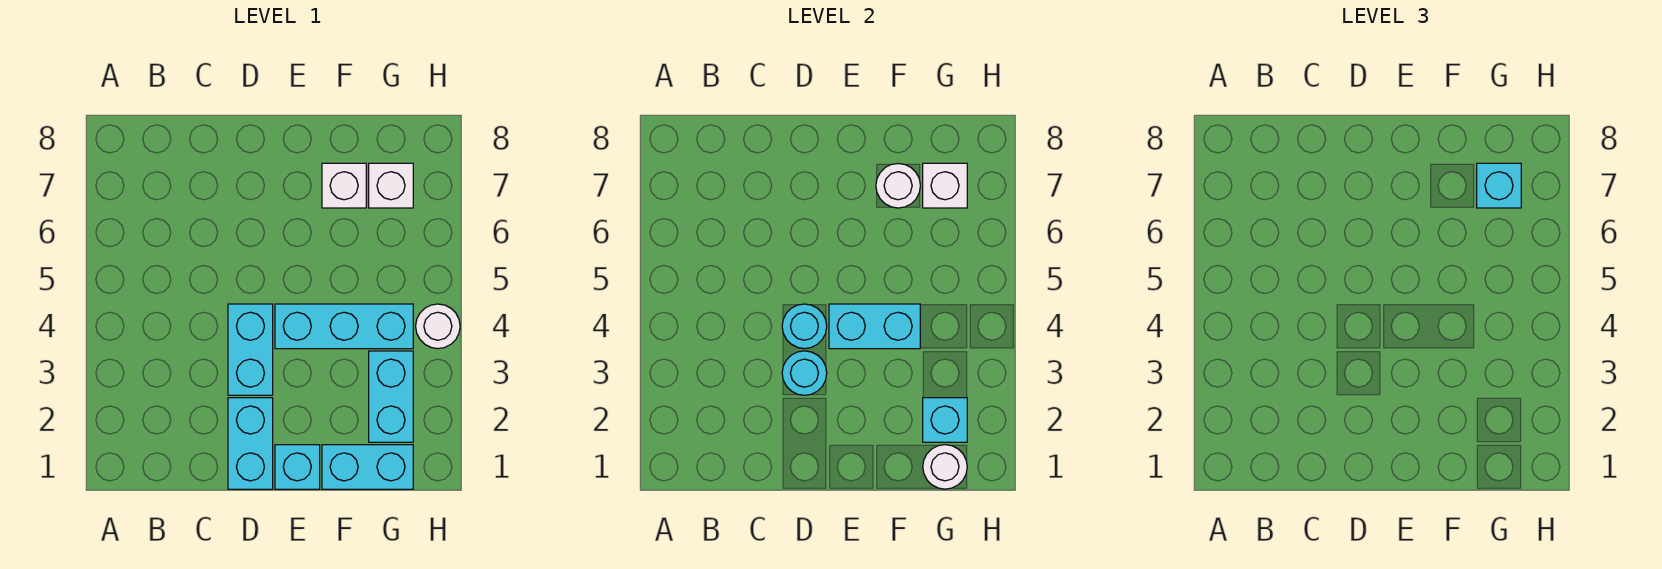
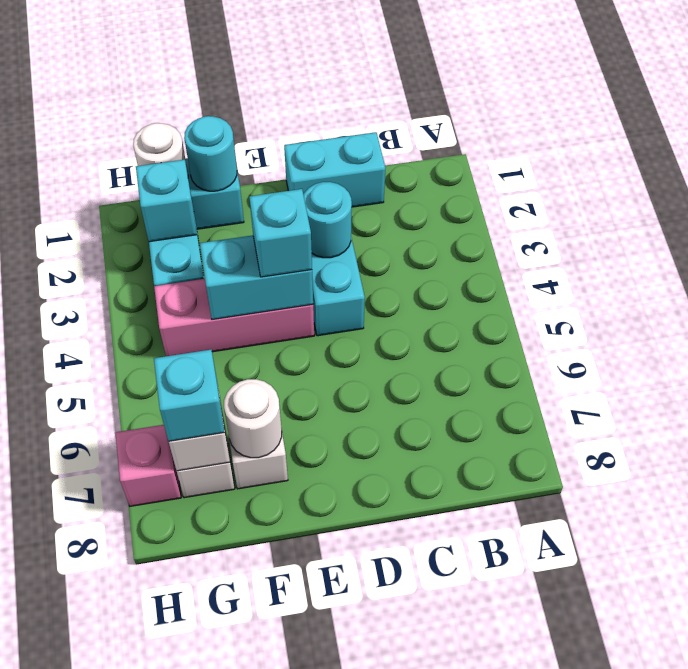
cyan brick D1:D2 level 1 -> cyan brick C1:D1 level 1
cyan round brick D4 level 2 -> cyan round brick F1 level 2
cyan brick E1 level 1 -> cyan brick E4 level 3
cyan brick E4:G4 level 1 -> pink brick E4:G4 level 1
white round brick H4 level 1 -> none
none -> pink brick H7 level 1

